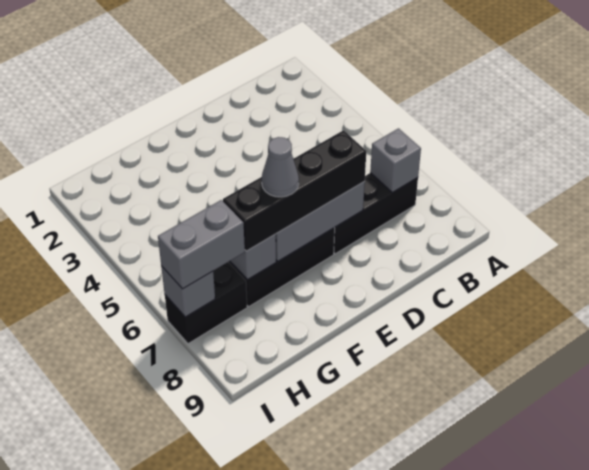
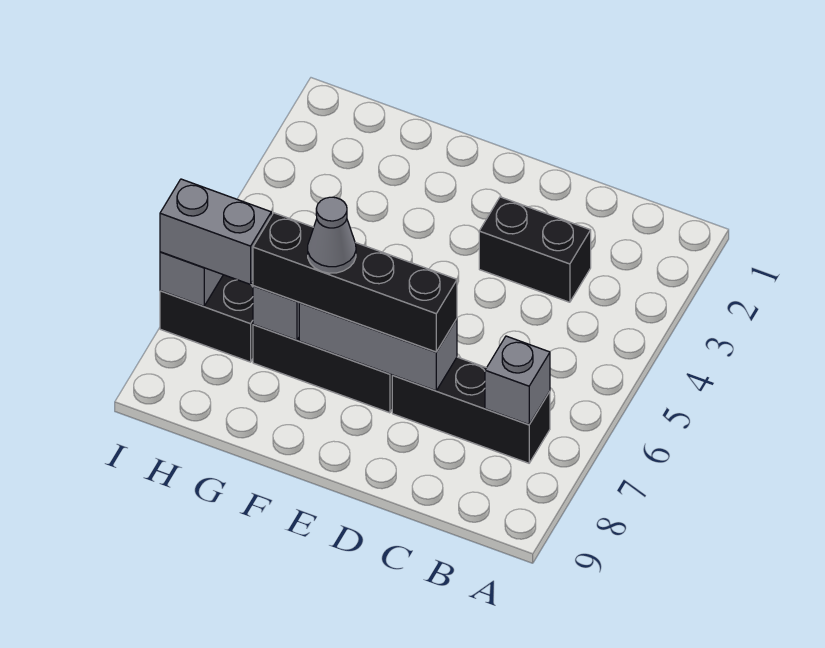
none -> black brick C3:D3 level 1

